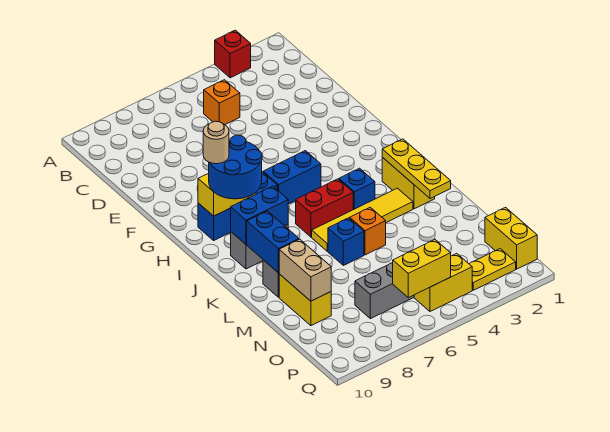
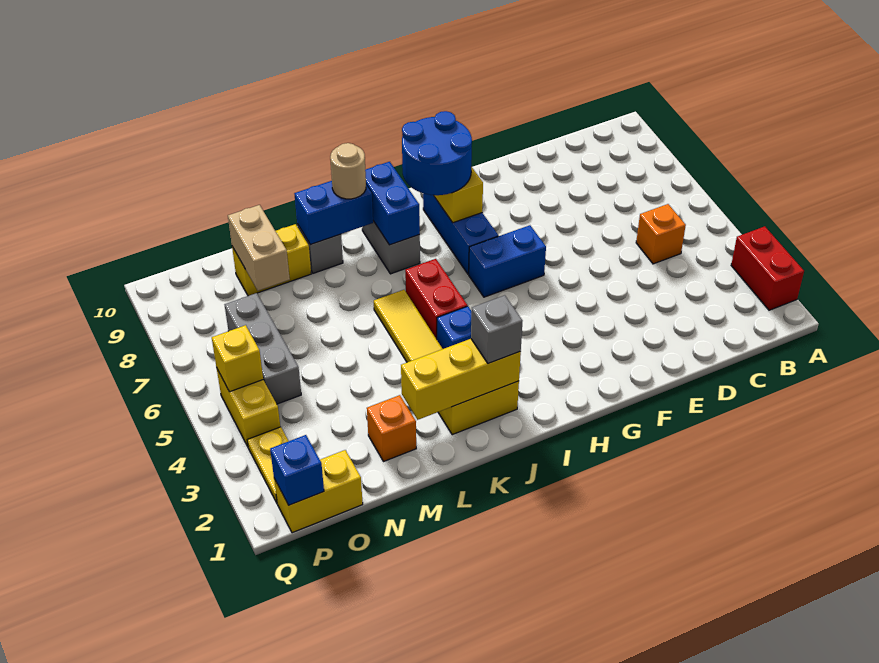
red brick A3 level 1 -> red brick A2:A3 level 1
blue brick H5:H6 level 1 -> blue brick G6:H6 level 1
tan round brick H9 level 4 -> tan round brick K9 level 3
yellow plate J2:L2 level 2 -> yellow brick J2:L2 level 2
none -> grey brick J2 level 3
orange brick L5 level 1 -> orange brick M2 level 1
blue brick L6 level 1 -> blue brick P1 level 2
tan brick M9:N9 level 2 -> tan brick N8:N9 level 2
yellow brick P5:P6 level 2 -> yellow brick P5 level 2

